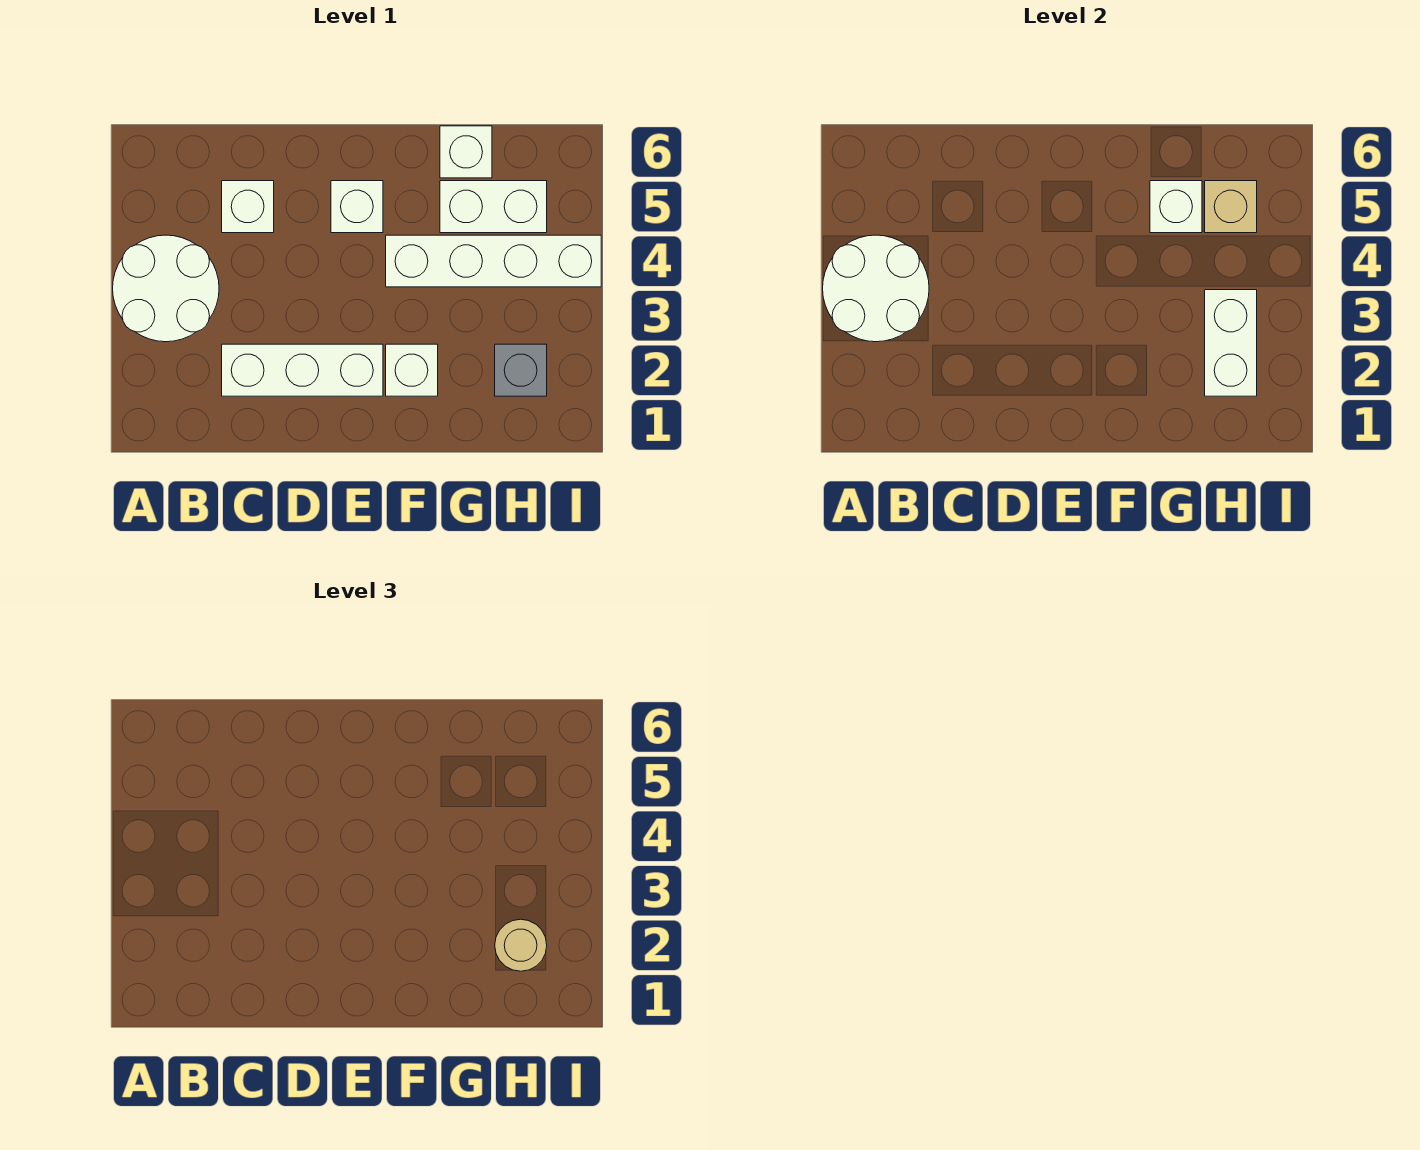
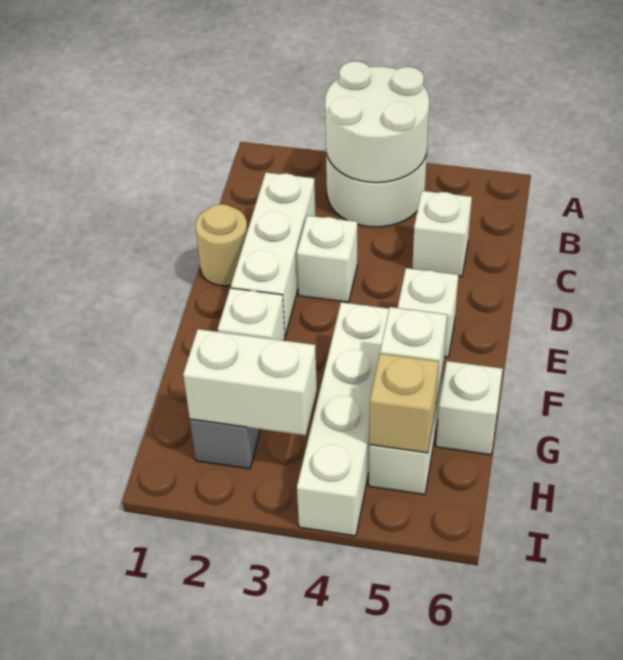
none -> white brick D3 level 1
tan round brick H2 level 3 -> tan round brick D1 level 1

